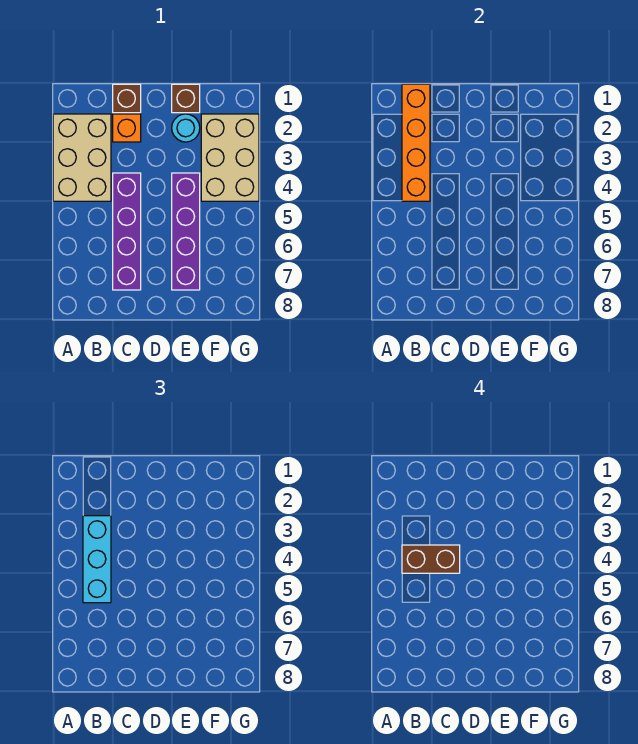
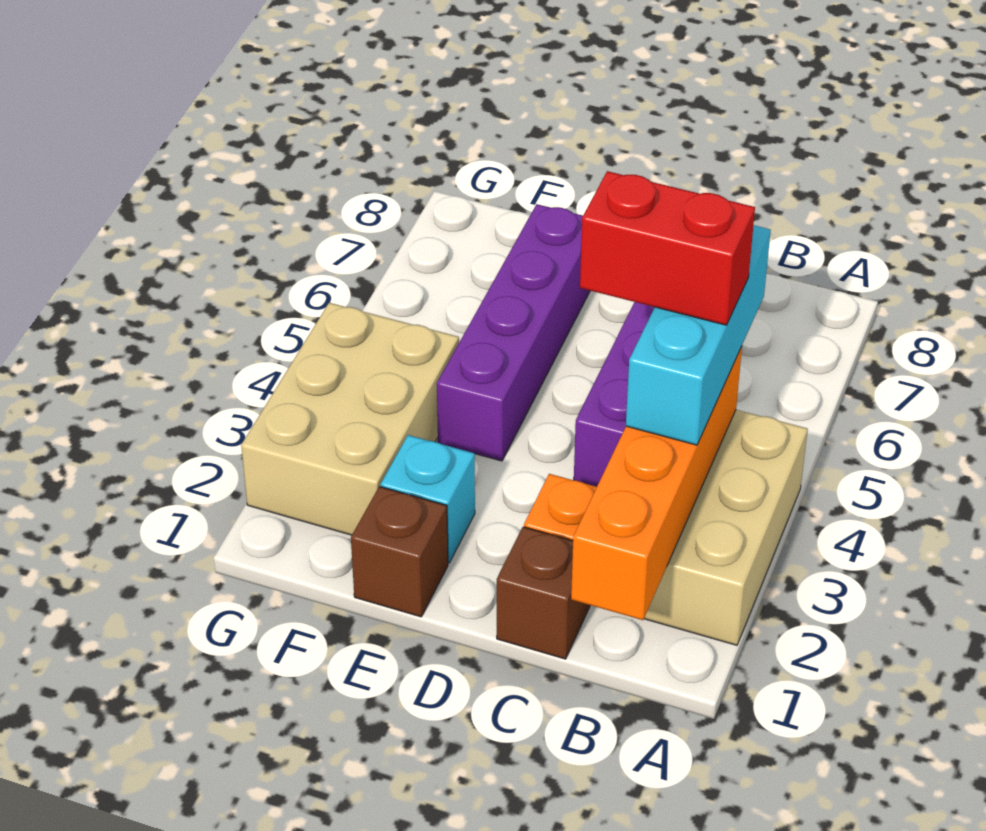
brown brick B4:C4 level 4 -> red brick B4:C4 level 4
cyan round brick E2 level 1 -> cyan brick E2 level 1

